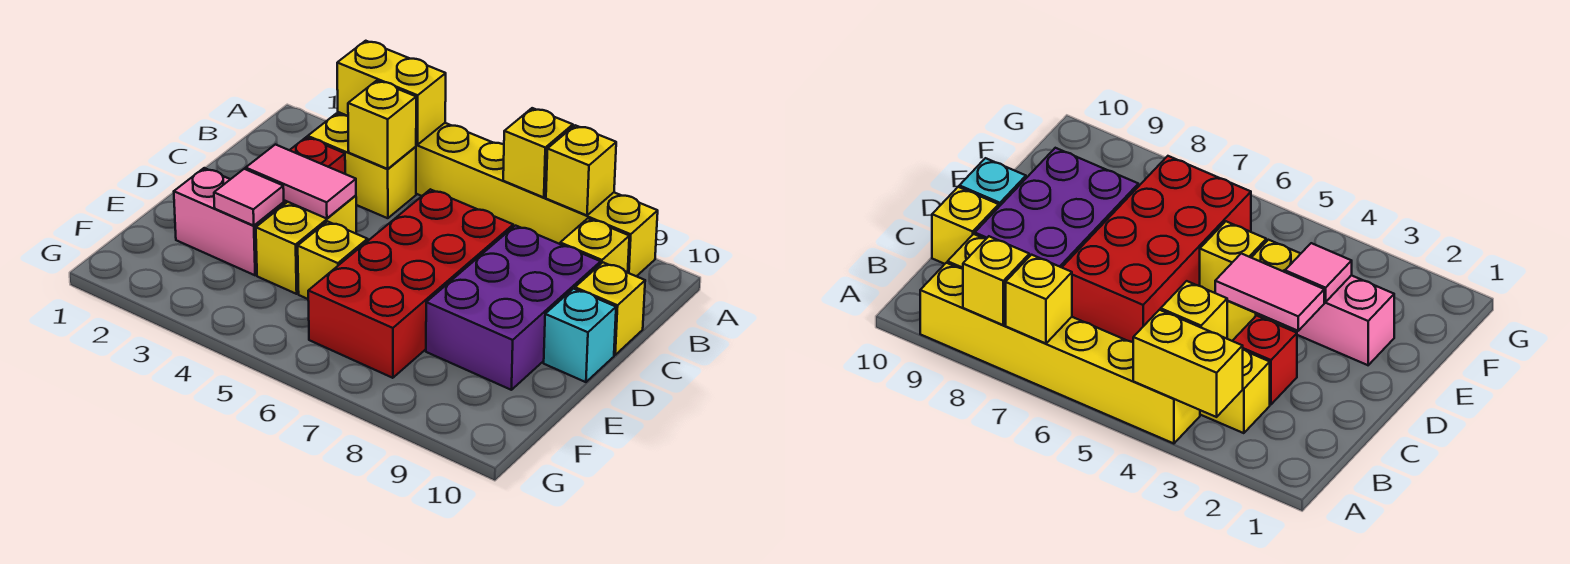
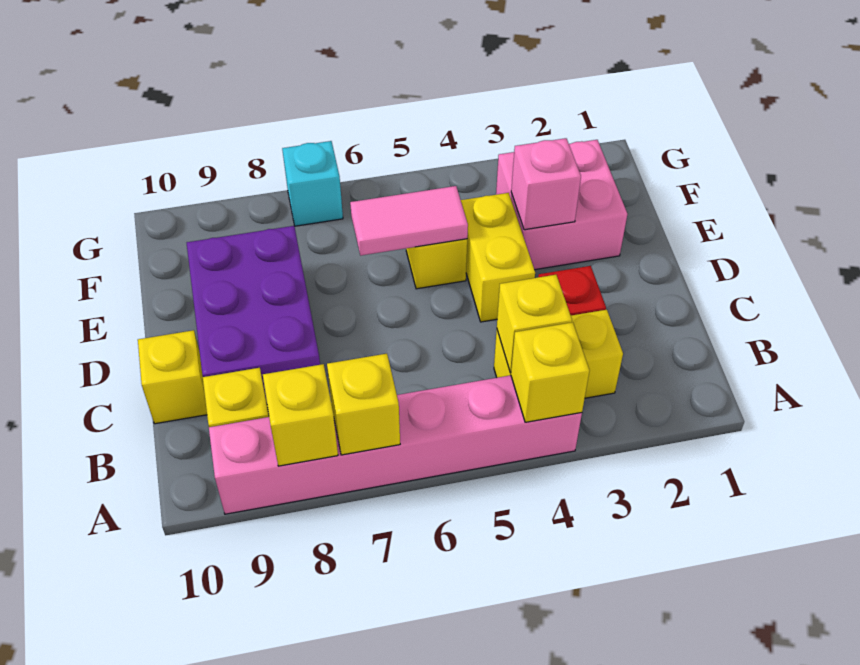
yellow brick A3:A4 level 2 -> yellow brick A4 level 2
yellow brick A4:A9 level 1 -> pink brick A4:A9 level 1
red brick C6:F7 level 1 -> none
pink tile D3:D4 level 2 -> pink tile E5:E6 level 2
cyan brick D10 level 1 -> cyan brick G7 level 1
pink brick E2:E3 level 1 -> pink brick E2:F3 level 1
pink tile E3 level 2 -> pink brick E3 level 2

